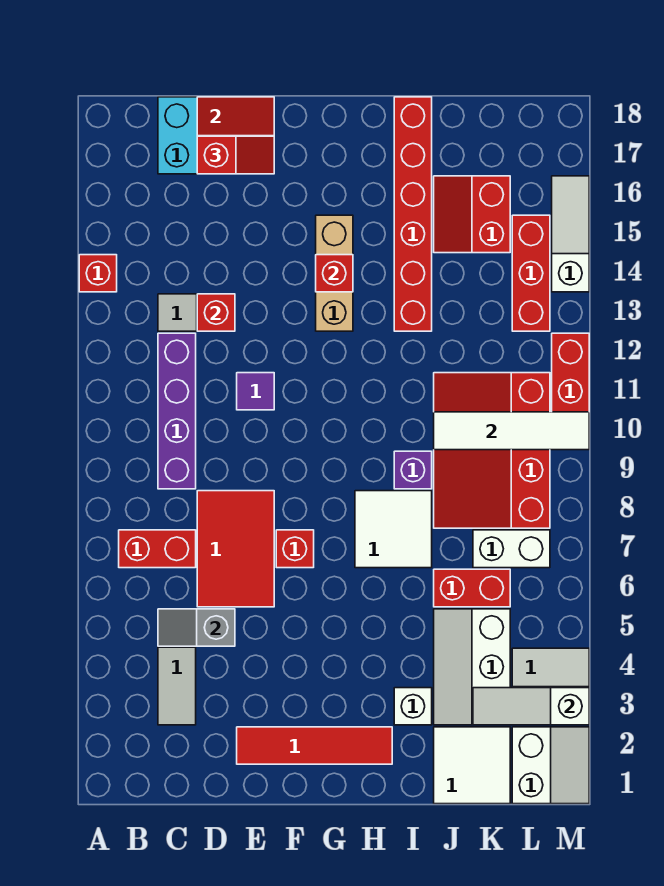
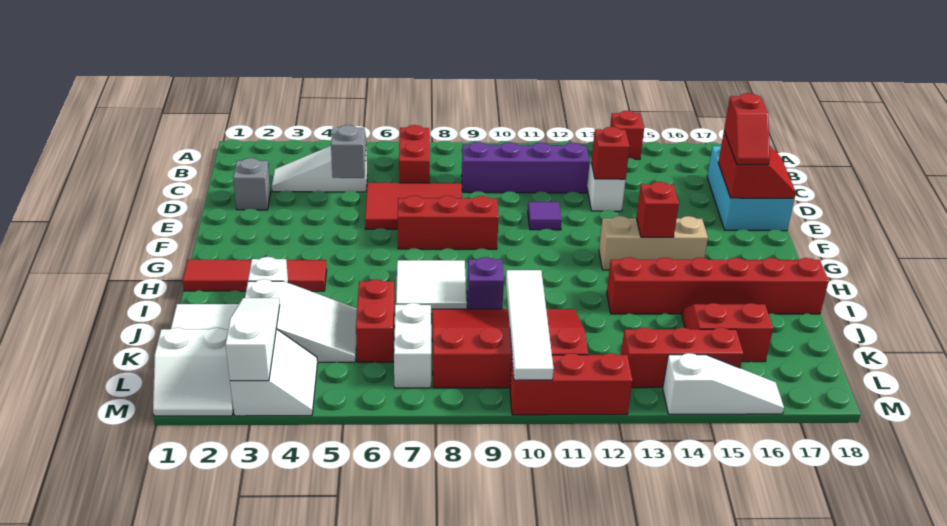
none -> grey brick D2 level 1
red tile E2:H2 level 1 -> red tile H1:H4 level 1
red brick F7 level 1 -> red brick F7:F9 level 1
white slope J3:K5 level 1 top K -> white slope J3:K5 level 1 top 3

